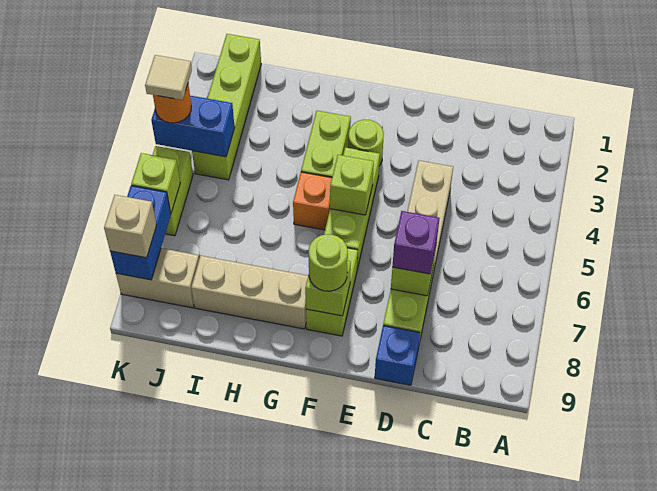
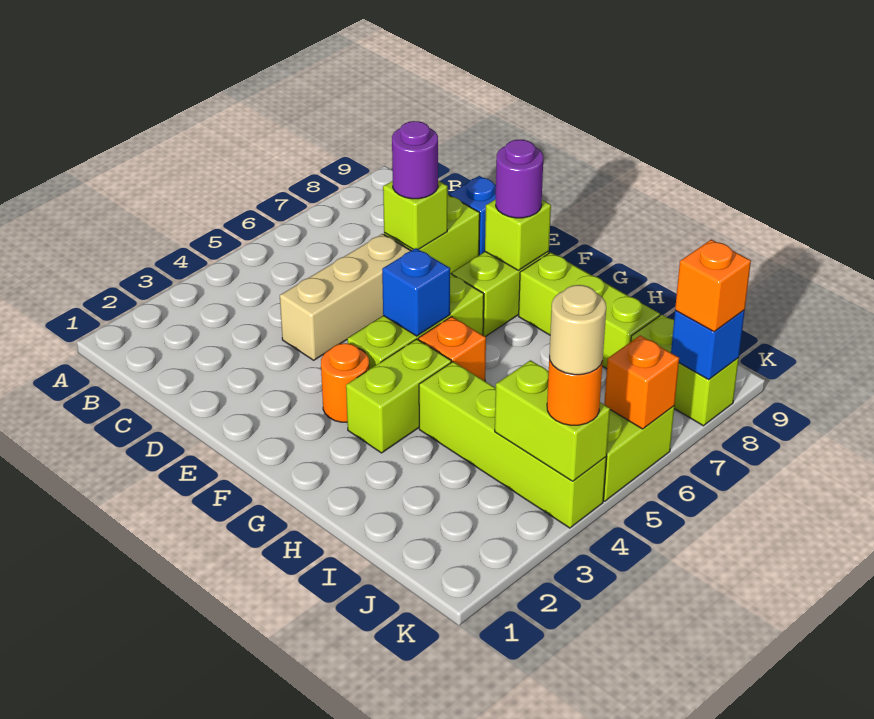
purple brick D7 level 3 -> purple round brick D7 level 3
lime round brick F3 level 1 -> orange round brick F3 level 1
lime brick F5 level 2 -> blue brick F5 level 2
lime round brick F8 level 3 -> purple round brick F8 level 3
tan brick G8:I8 level 1 -> lime brick G8:I8 level 1
lime brick J1:J4 level 1 -> lime brick H4:K4 level 1
blue brick J4:K4 level 2 -> lime brick J4:K4 level 2
tan brick J8:K8 level 1 -> lime brick J8:K8 level 1
tan tile K4 level 4 -> tan round brick K4 level 4
lime brick K6 level 2 -> orange brick K6 level 2
blue brick K7:K8 level 2 -> blue brick K8 level 2
tan brick K8 level 3 -> orange brick K8 level 3

